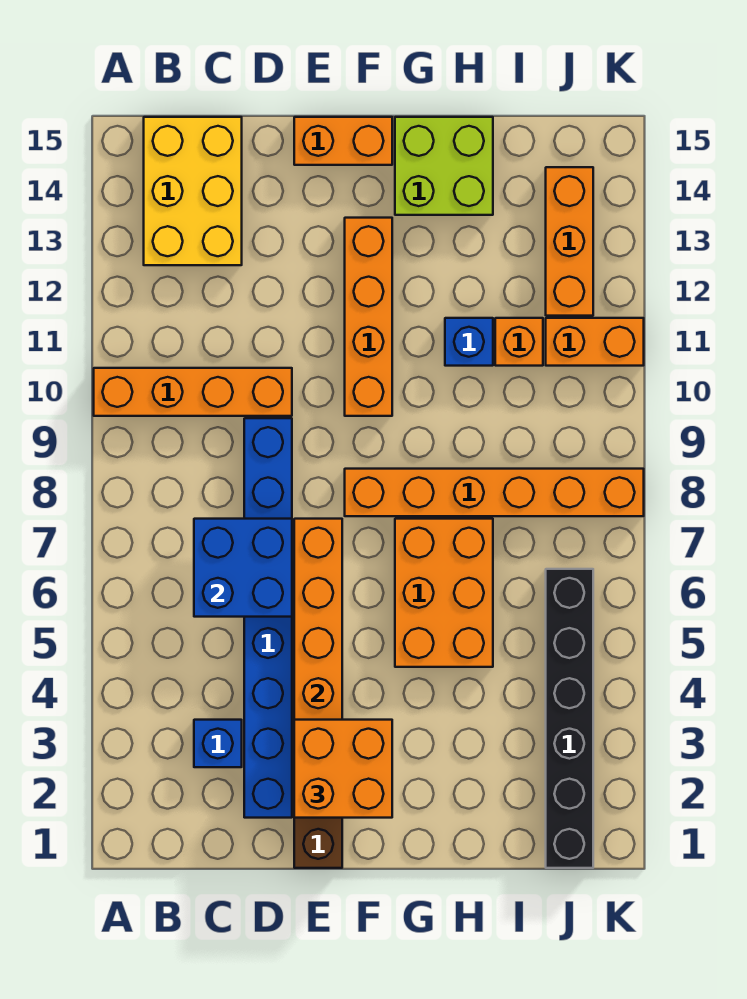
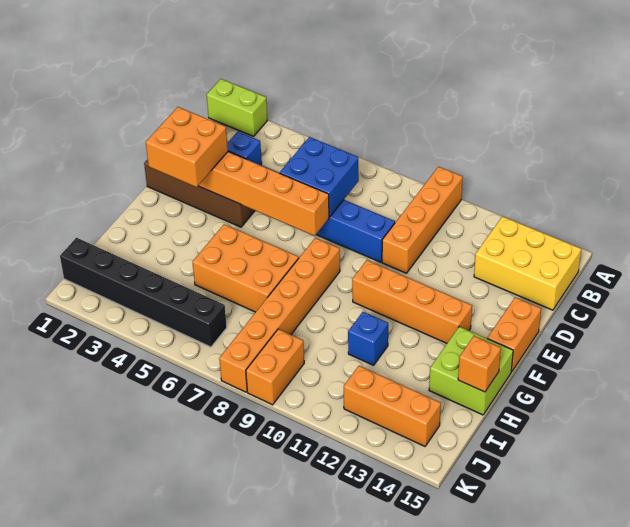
none -> lime brick A1:A2 level 1
orange brick I11 level 1 -> orange brick H15 level 2
orange brick J11:K11 level 1 -> orange brick J9:K9 level 1

